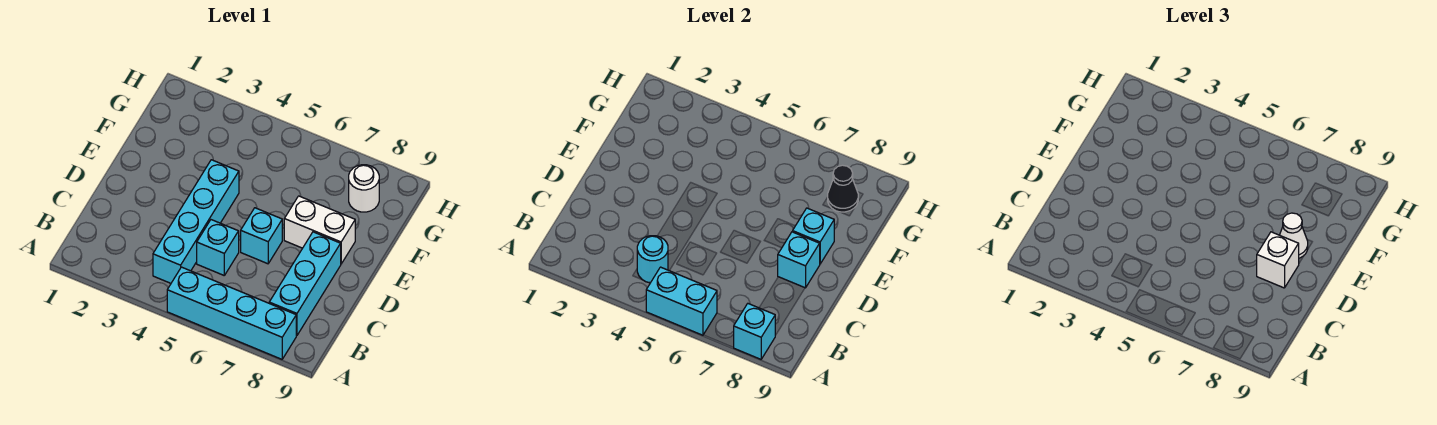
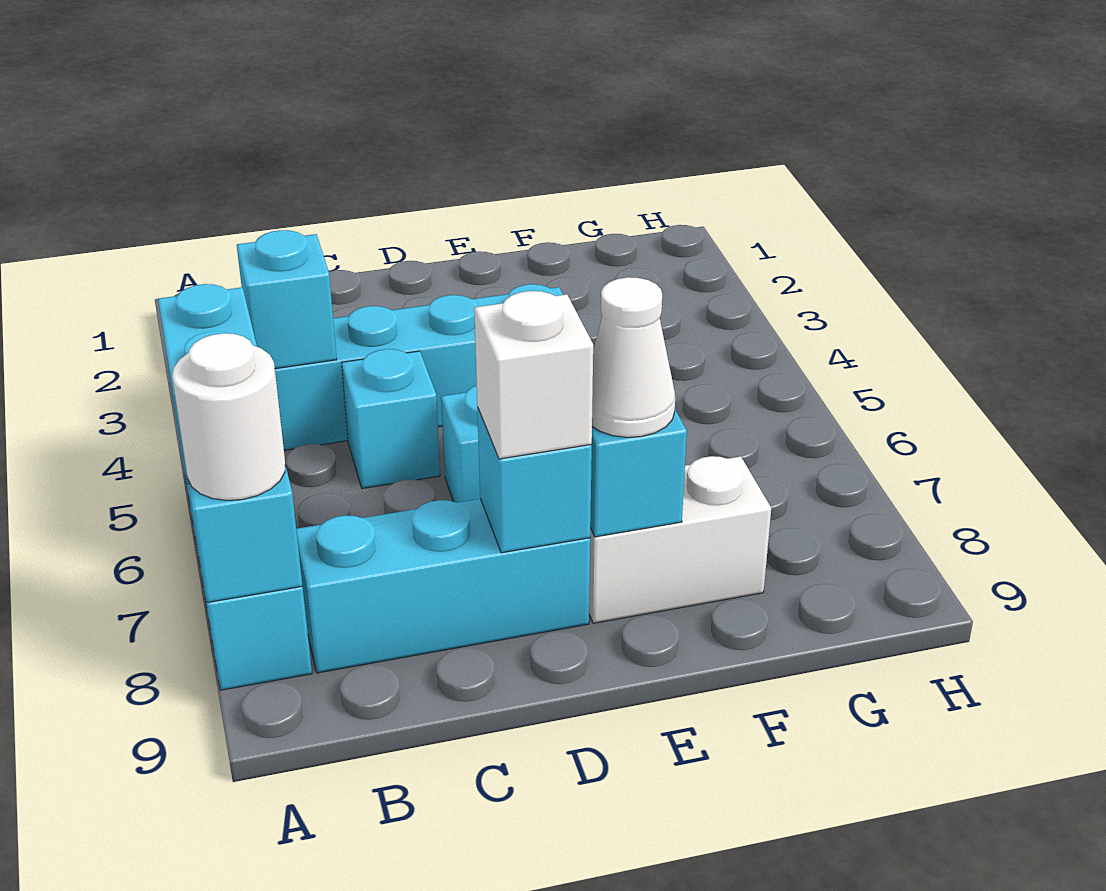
cyan round brick B4 level 2 -> cyan brick B4 level 2
white brick E7:E8 level 1 -> white brick E8:F8 level 1
white round brick G8 level 1 -> white round brick A8 level 3
black cone G8 level 2 -> none

